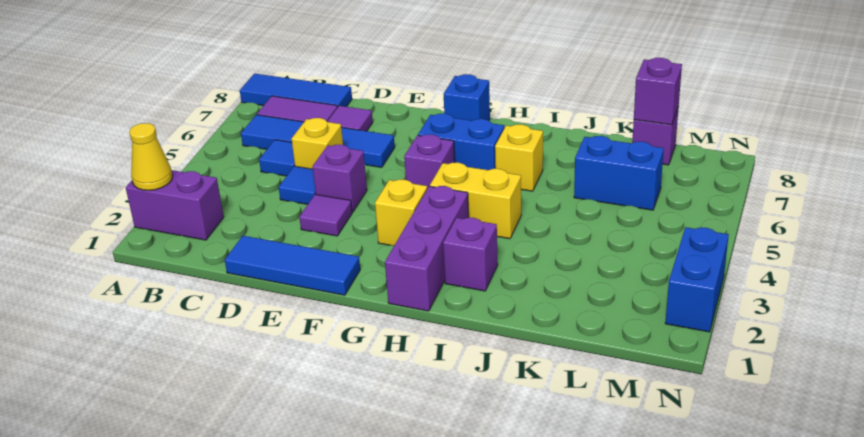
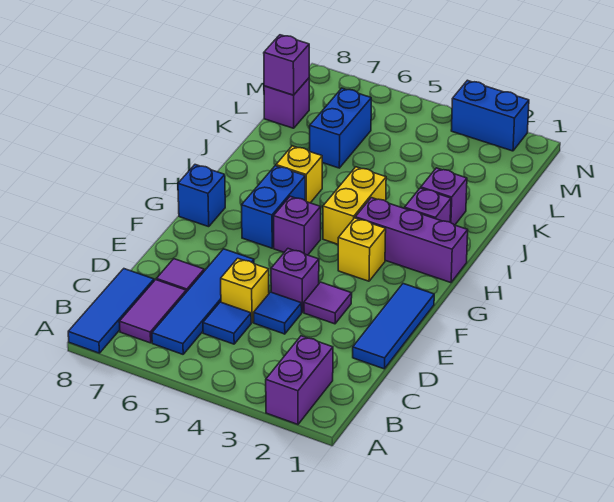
yellow cone A2 level 2 -> none
none -> purple brick J2 level 1

